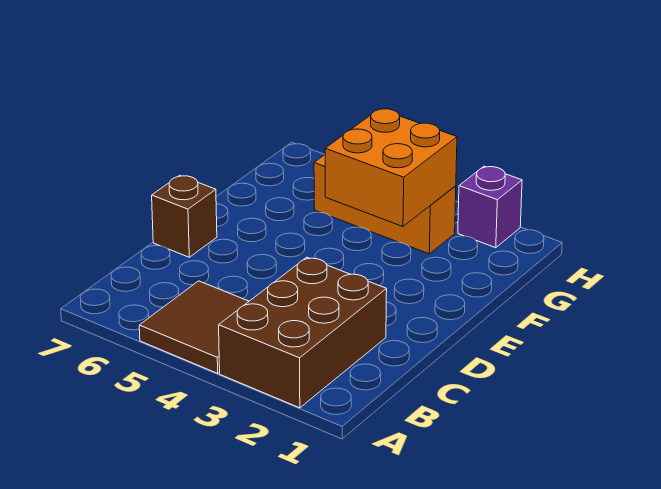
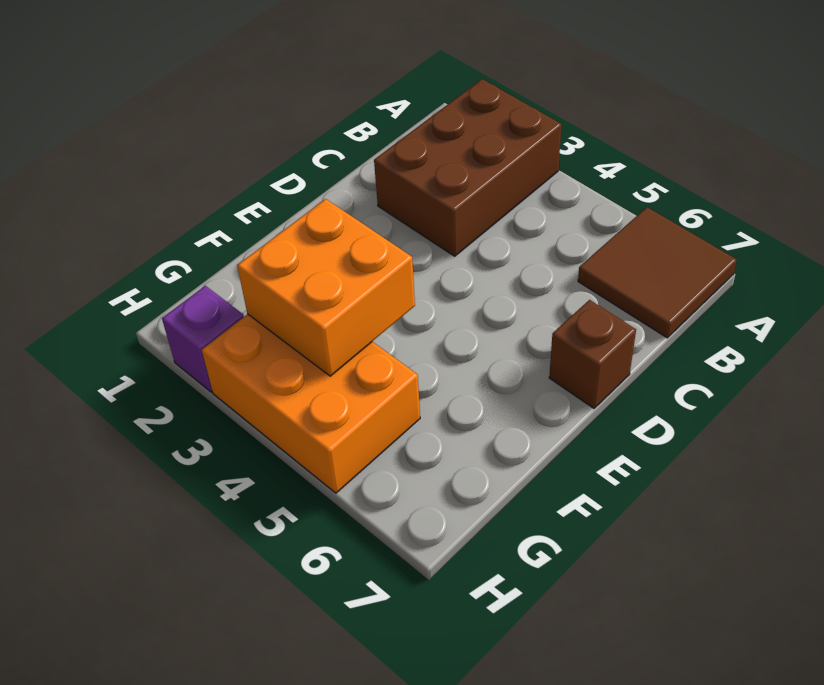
brown tile A4:B5 level 1 -> brown tile A6:B7 level 1
orange brick G3:G5 level 1 -> orange brick G3:H5 level 1

